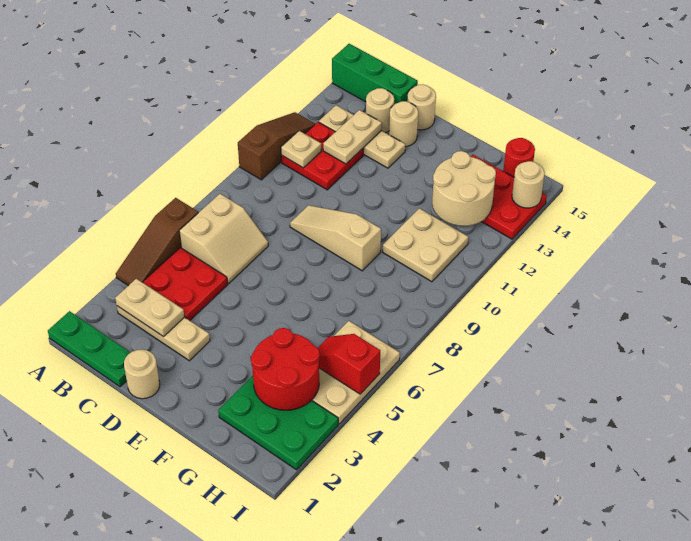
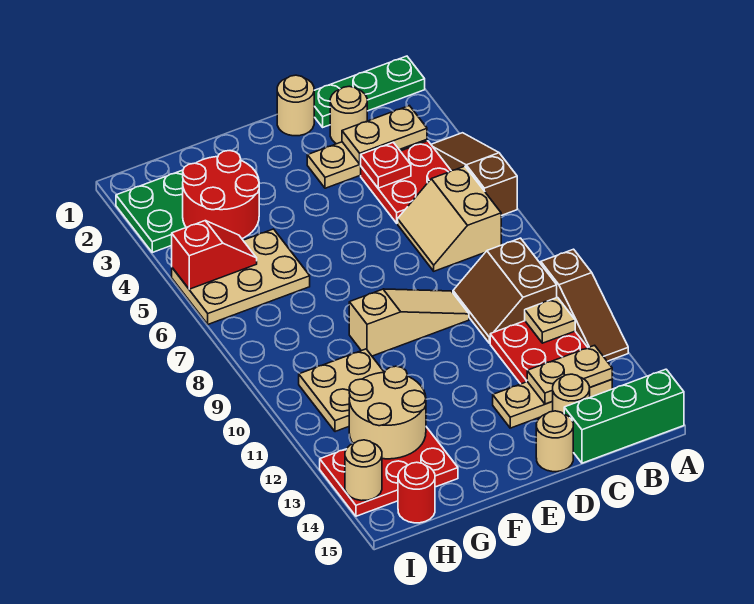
none -> brown slope B9:C10 level 1 top B
none -> red plate C4 level 2
tan plate C12:C13 level 2 -> tan plate B13:C13 level 2
tan round brick D14 level 1 -> tan round brick C2 level 1
tan plate H4:I6 level 1 -> tan plate G5:I6 level 1

